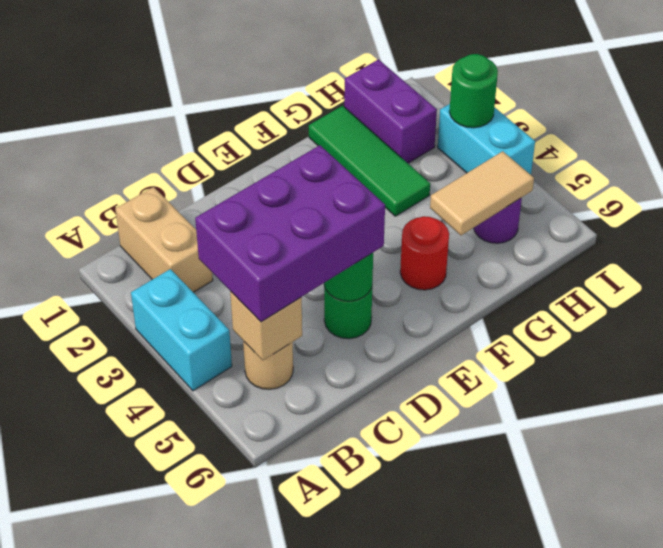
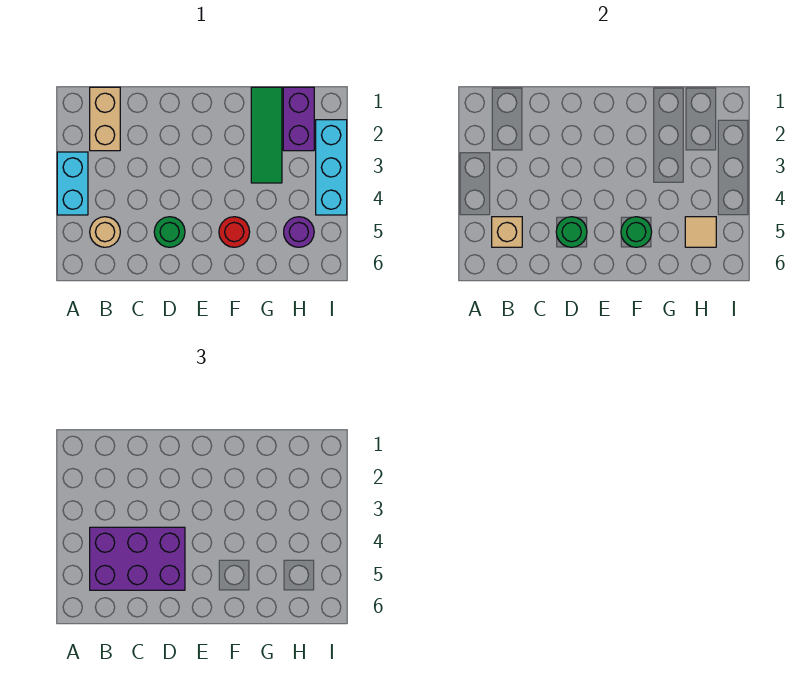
tan tile G5:H5 level 2 -> tan tile H5 level 2
cyan brick I3:I4 level 1 -> cyan brick I2:I4 level 1
green round brick I3 level 2 -> green round brick F5 level 2

